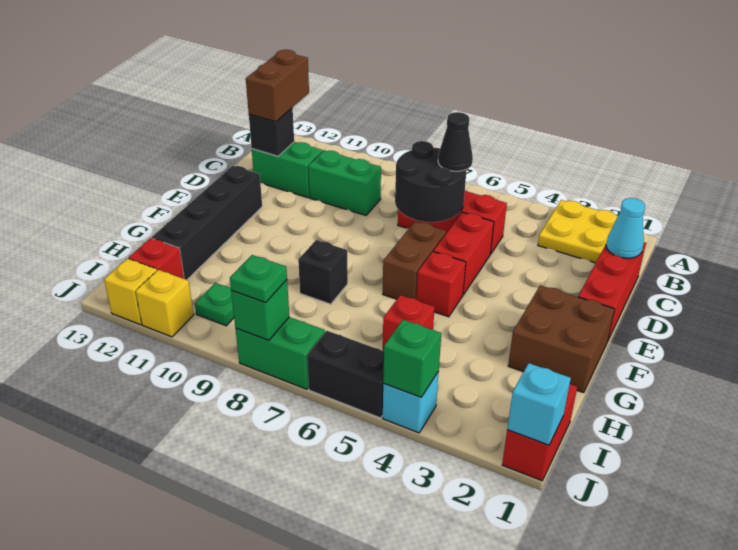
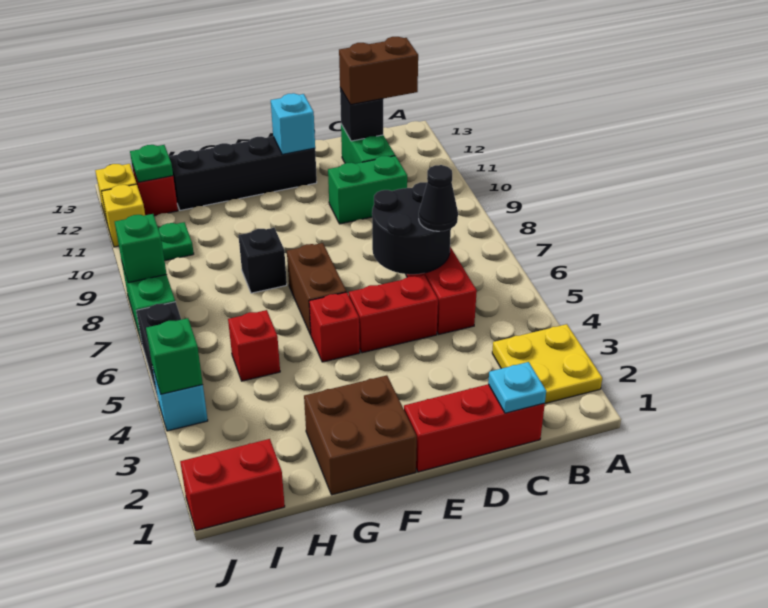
cyan cone C1 level 2 -> cyan plate C1 level 2
green brick C9:C10 level 1 -> green brick C10:D10 level 1
brown brick E6:F6 level 1 -> brown brick F6:F7 level 1
cyan brick J1 level 2 -> cyan brick E12 level 2
green plate J8 level 3 -> green plate I12 level 2

